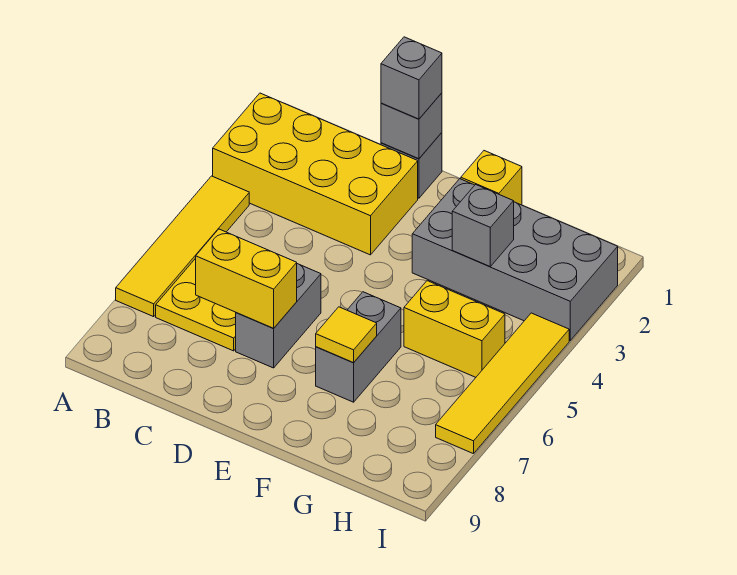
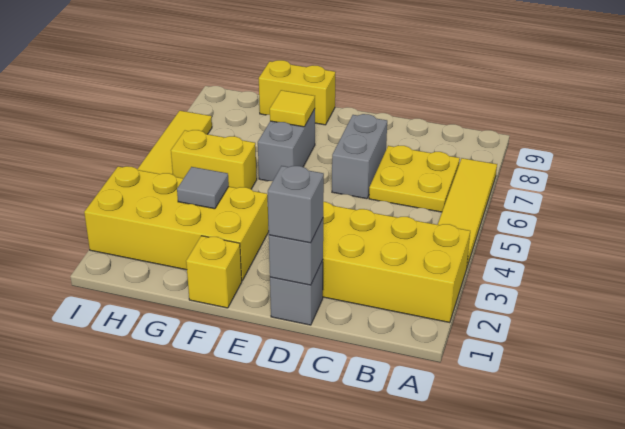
yellow brick C7:D7 level 2 -> yellow brick F9:G9 level 1
grey brick F2:I3 level 1 -> yellow brick F2:I3 level 1
grey brick G3 level 2 -> grey tile G3 level 2

